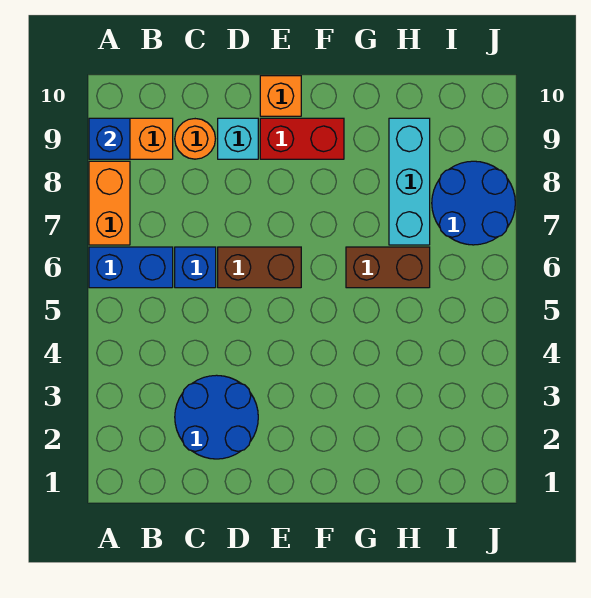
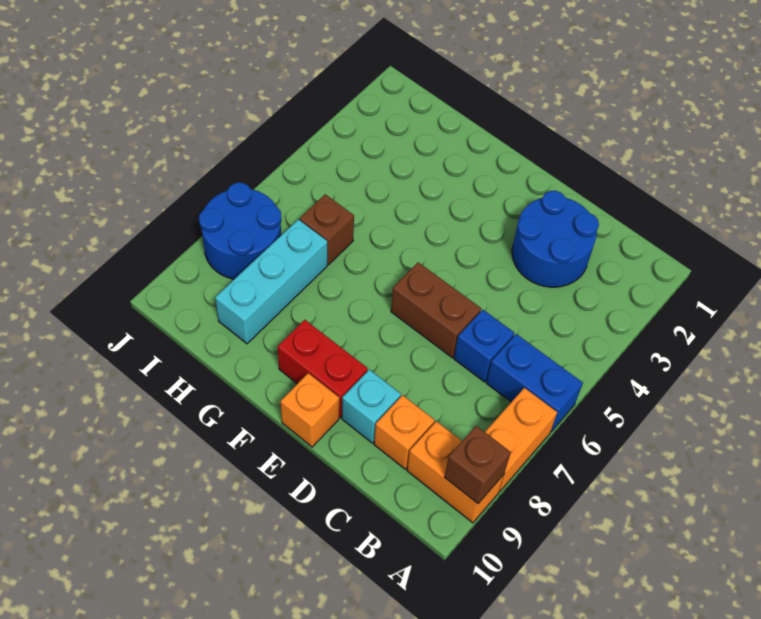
blue brick A9 level 2 -> brown brick A9 level 2
orange round brick C9 level 1 -> orange brick C9 level 1
brown brick G6:H6 level 1 -> brown brick H6 level 1

